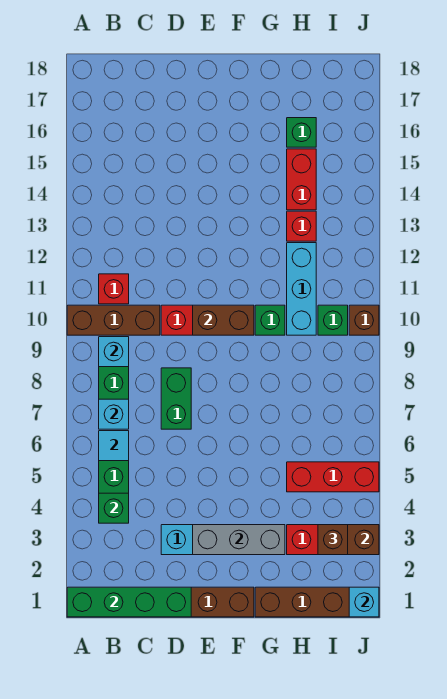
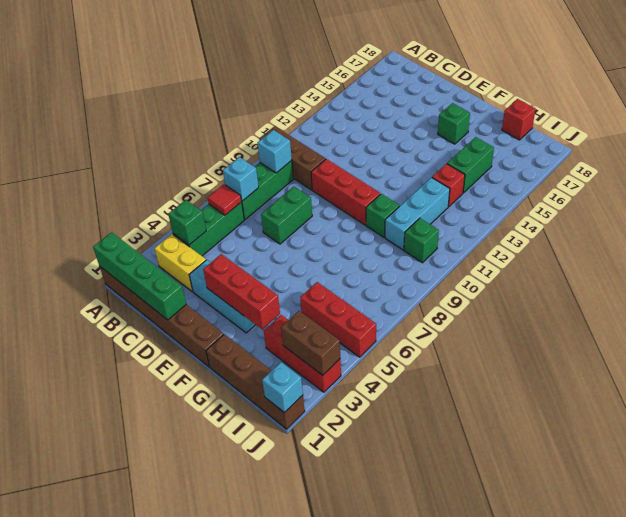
none -> yellow brick B3:C3 level 1
cyan tile B6 level 2 -> red tile B6 level 2
red brick B11 level 1 -> red brick H18 level 1
grey brick E3:G3 level 2 -> red brick E3:G3 level 2
brown brick E10:F10 level 2 -> none
red brick H14:H15 level 1 -> green brick H14:H15 level 1
green brick H16 level 1 -> green brick F16 level 1
brown brick I3 level 3 -> none
brown brick J10 level 1 -> none

